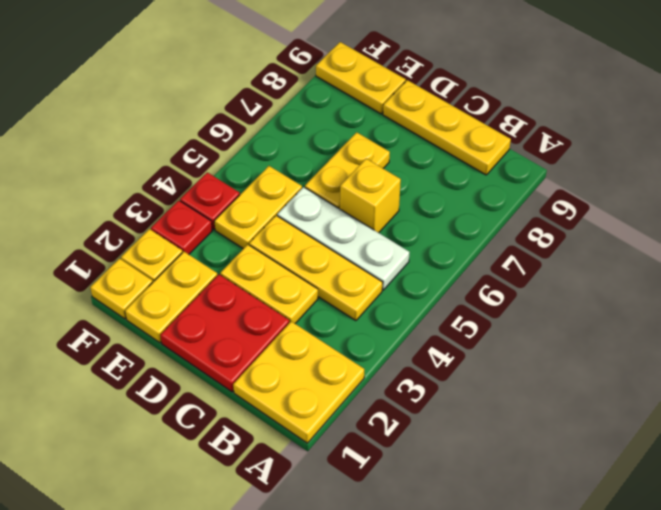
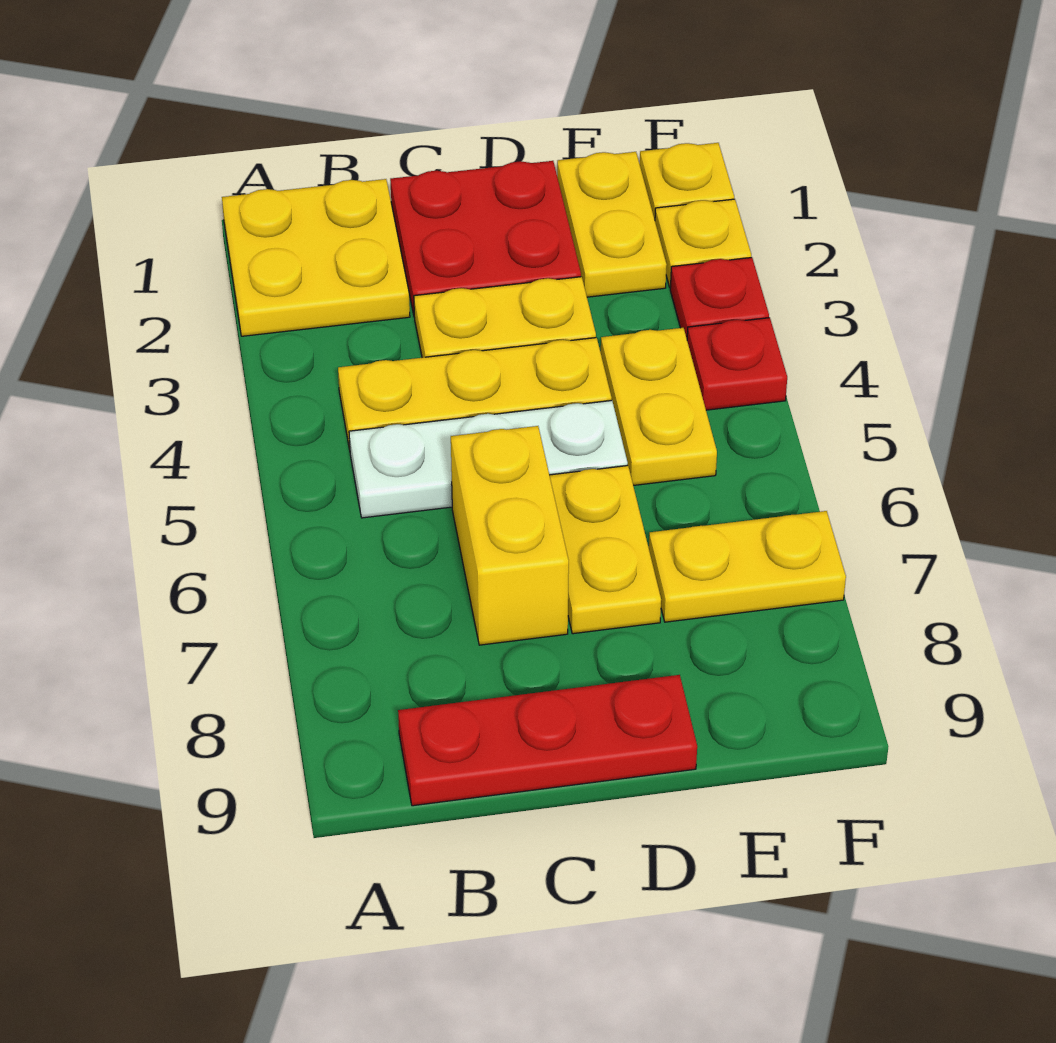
yellow plate B9:D9 level 1 -> red plate B9:D9 level 1
yellow brick C6 level 1 -> yellow brick C6:C7 level 1
yellow plate E9:F9 level 1 -> yellow plate E7:F7 level 1

